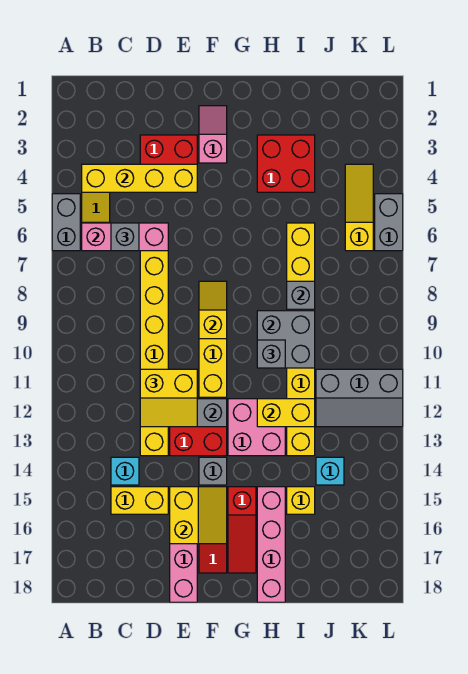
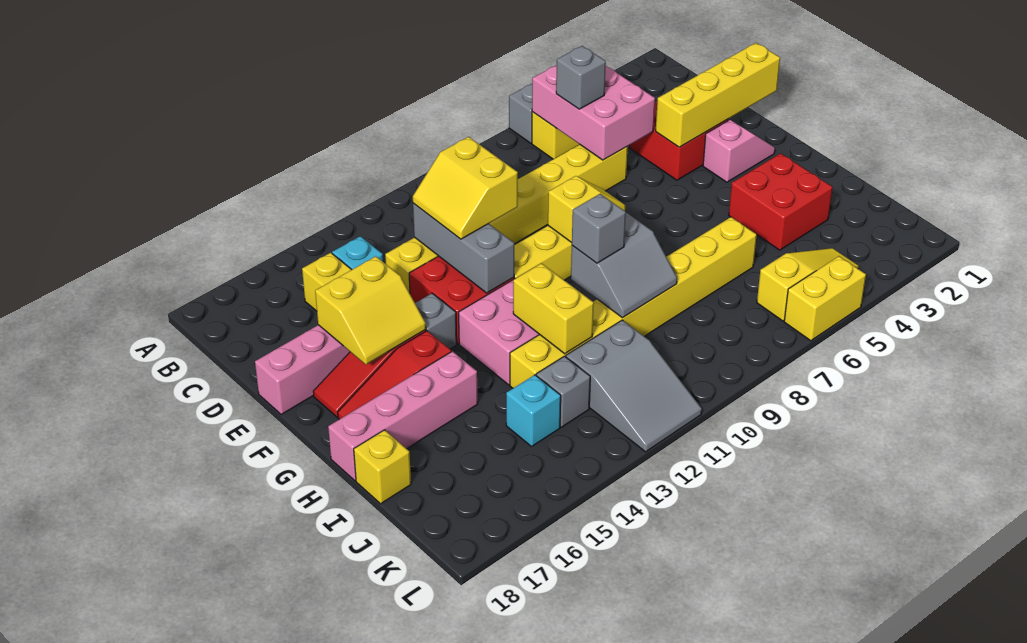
yellow brick B4:E4 level 2 -> yellow brick E1:E4 level 2
pink brick B6:D6 level 2 -> pink brick B5:D6 level 2
grey brick H9:I10 level 2 -> grey slope H9:I10 level 2 top H
grey brick I8 level 2 -> grey brick J13 level 1
yellow brick I15 level 1 -> yellow brick I18 level 1
grey slope J11:L12 level 1 top 11 -> grey slope J11:L12 level 1 top J
grey brick L5:L6 level 1 -> yellow brick L5:L6 level 1

